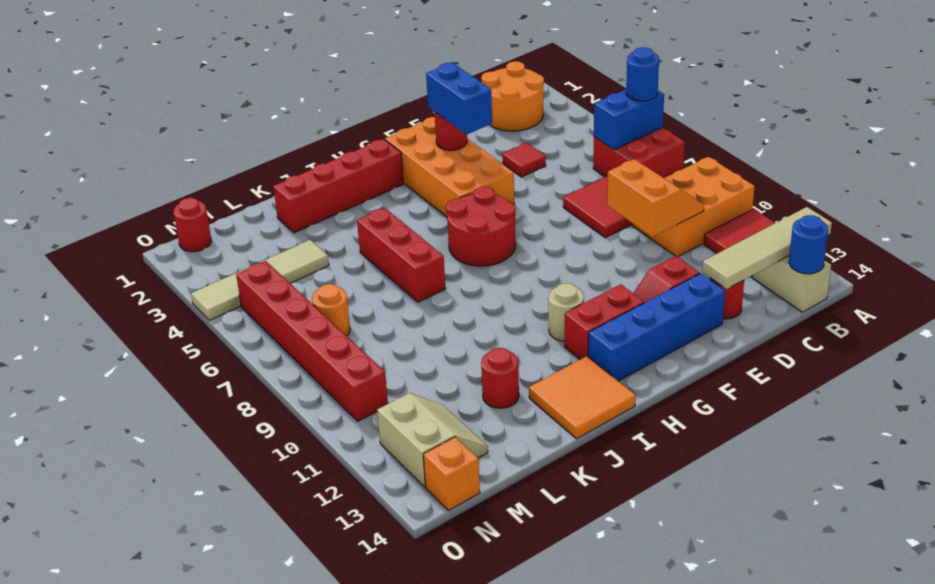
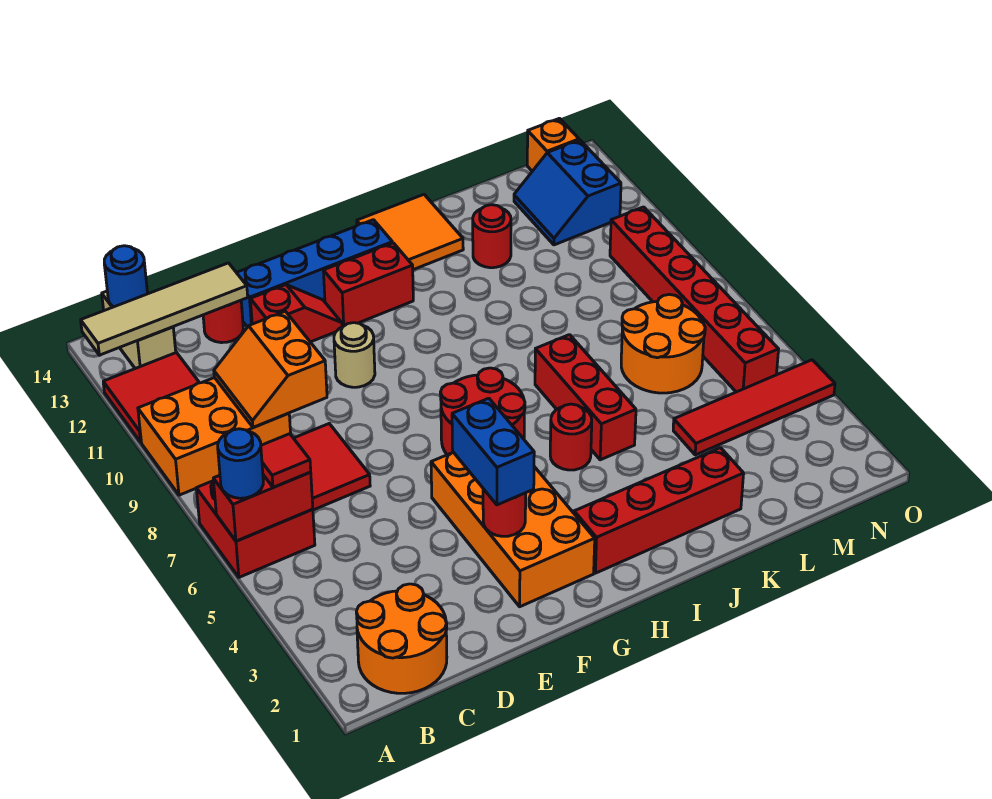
blue brick A6:B6 level 2 -> red brick A6:B6 level 2
red tile D4 level 1 -> red tile B6 level 3
tan round brick H11 level 1 -> tan round brick F10 level 1
tan tile L4:O4 level 1 -> red tile L4:O4 level 1
orange round brick M7 level 1 -> orange round brick L6:M7 level 1
tan slope M12:N13 level 1 top N -> blue slope M12:N13 level 1 top N
red round brick N1 level 1 -> red round brick I5 level 1

